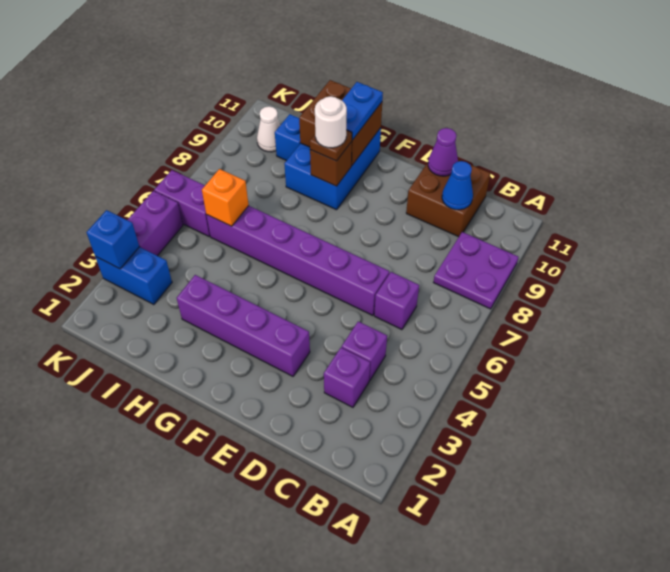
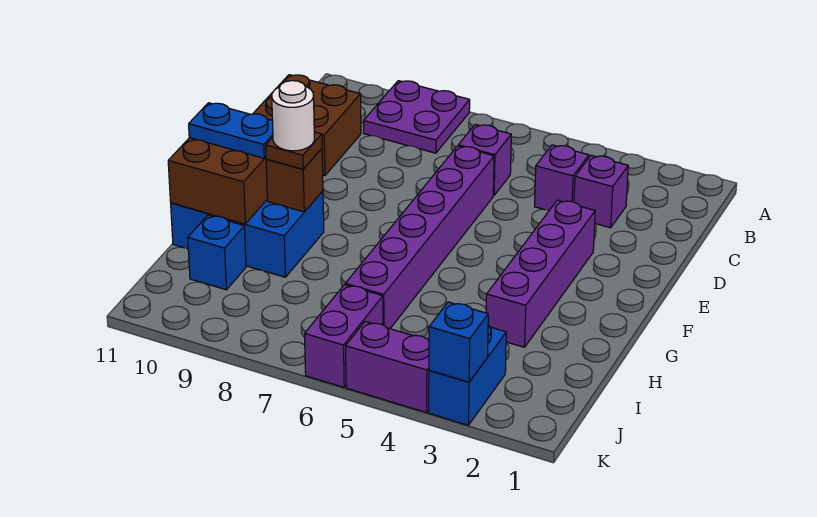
blue cone C10 level 2 -> none
purple cone D11 level 2 -> none
orange brick I6 level 2 -> none
white cone J10 level 1 -> none

